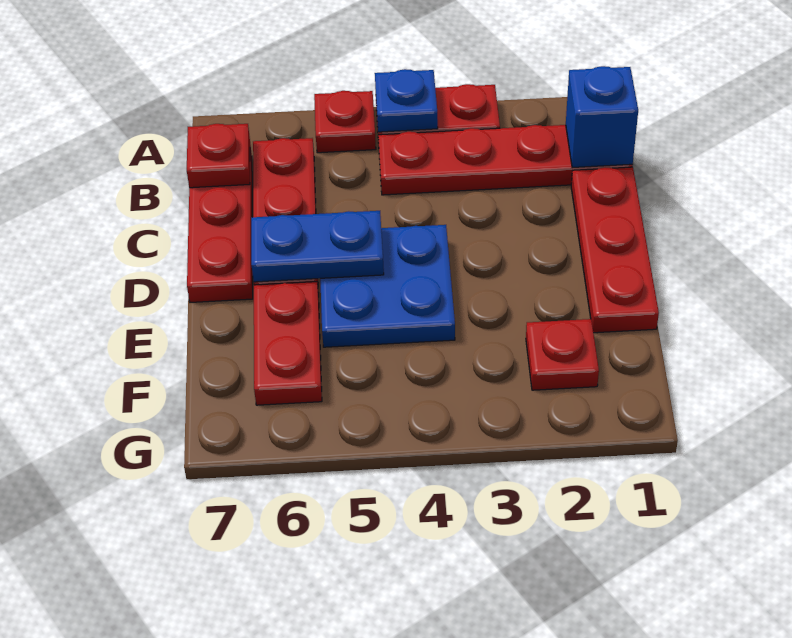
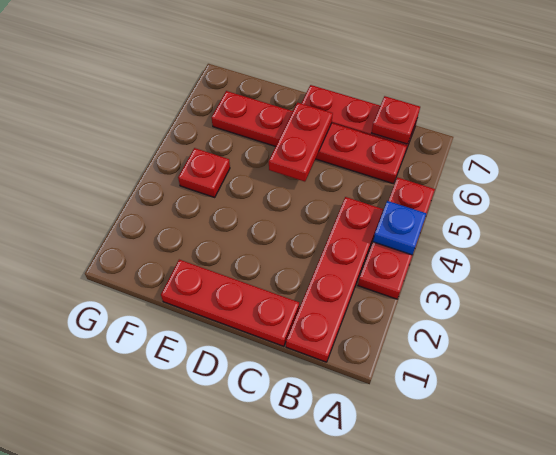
blue brick B1 level 2 -> none
blue plate D4:E5 level 1 -> none
blue plate D5:D6 level 2 -> red plate D5:D6 level 2
red plate F2 level 1 -> red plate F4 level 1

